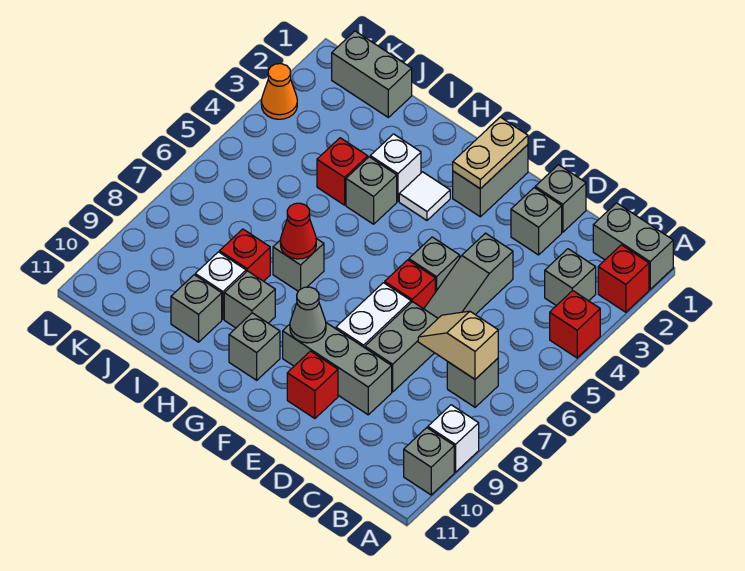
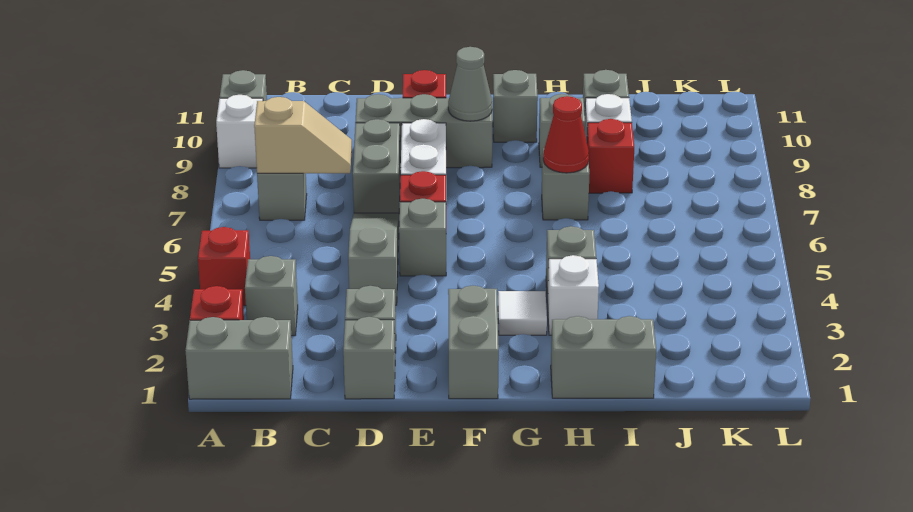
tan plate F1:F2 level 2 -> none
red brick I4 level 1 -> none
grey brick J1:K1 level 1 -> grey brick H1:I1 level 1
orange cone L3 level 1 -> none

